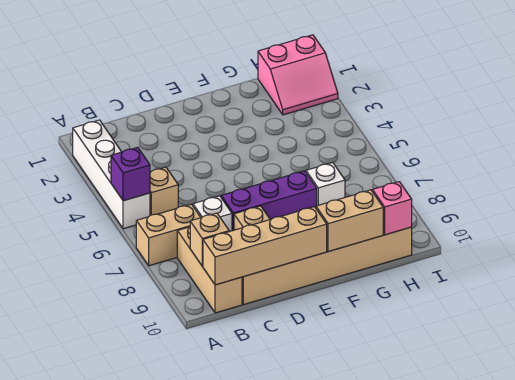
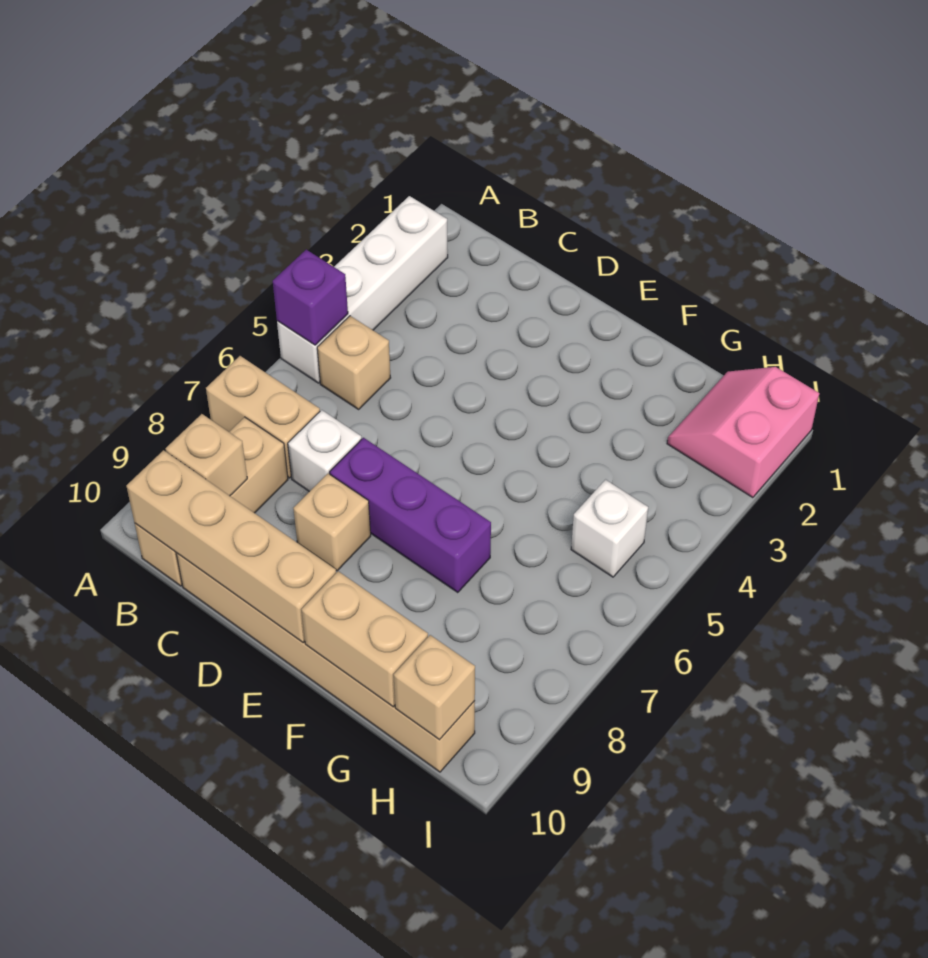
white brick G7 level 1 -> white brick H5 level 1
pink slope H1:I2 level 1 top 1 -> pink slope H1:I2 level 1 top I
pink brick H10 level 2 -> tan brick H10 level 2

